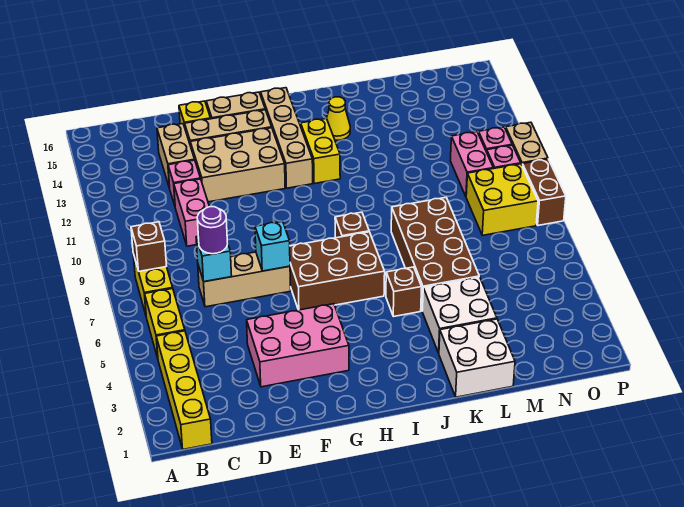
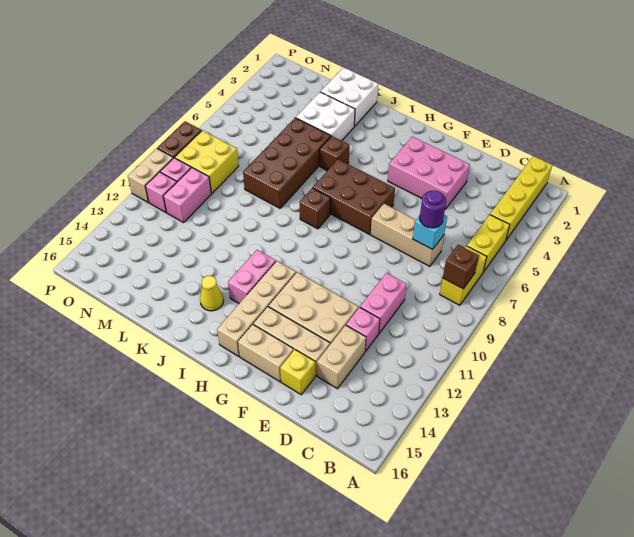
cyan brick F7 level 2 -> none
yellow brick I12:I13 level 1 -> pink brick I12:I13 level 1

